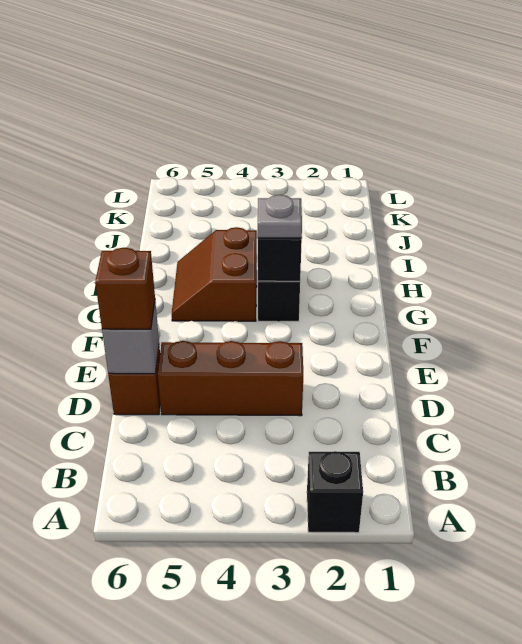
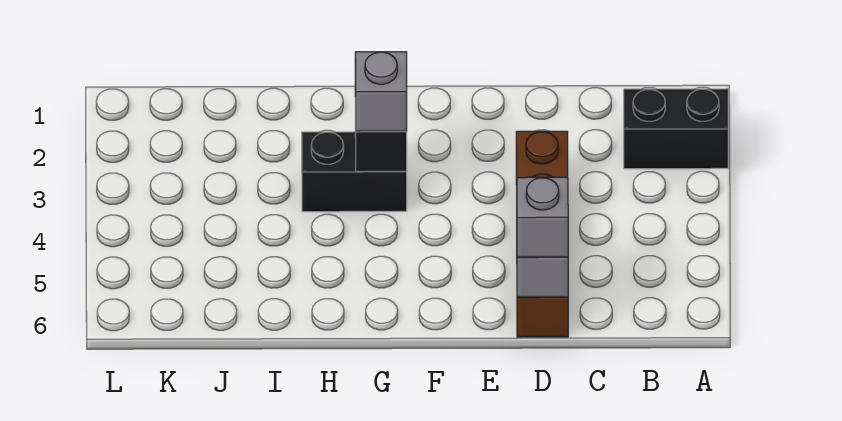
black brick A2 level 1 -> black brick A2:B2 level 1
brown brick D6 level 3 -> grey brick D6 level 3
grey plate G3 level 3 -> grey brick G3 level 3
brown slope G4:H5 level 1 top 4 -> none

